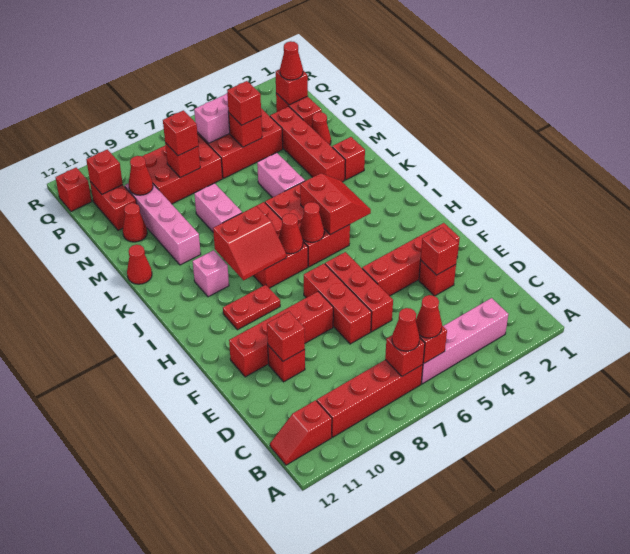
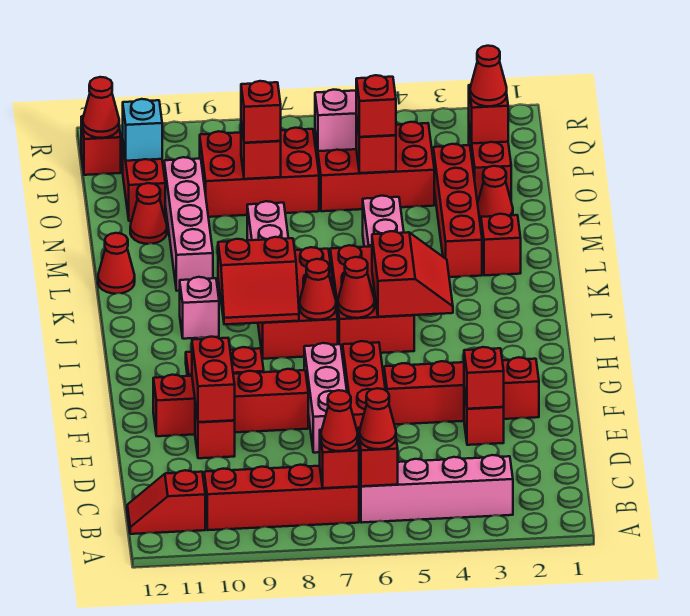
red brick E7:G7 level 1 -> pink brick E7:G7 level 1
red brick E10 level 2 -> red brick E10:F10 level 2
red cone O10 level 2 -> red cone Q12 level 2
red brick P11 level 2 -> cyan brick P11 level 2

